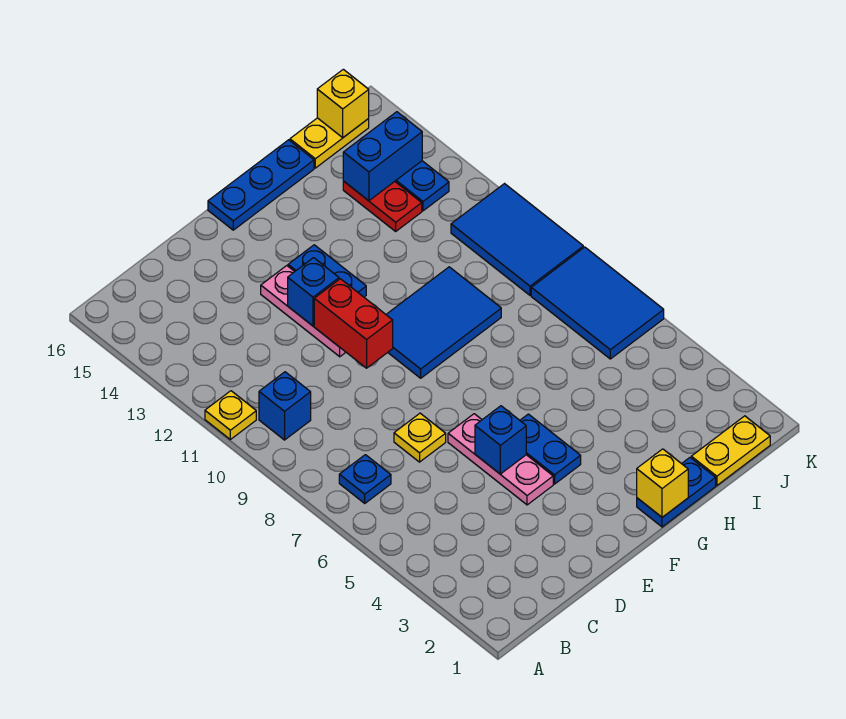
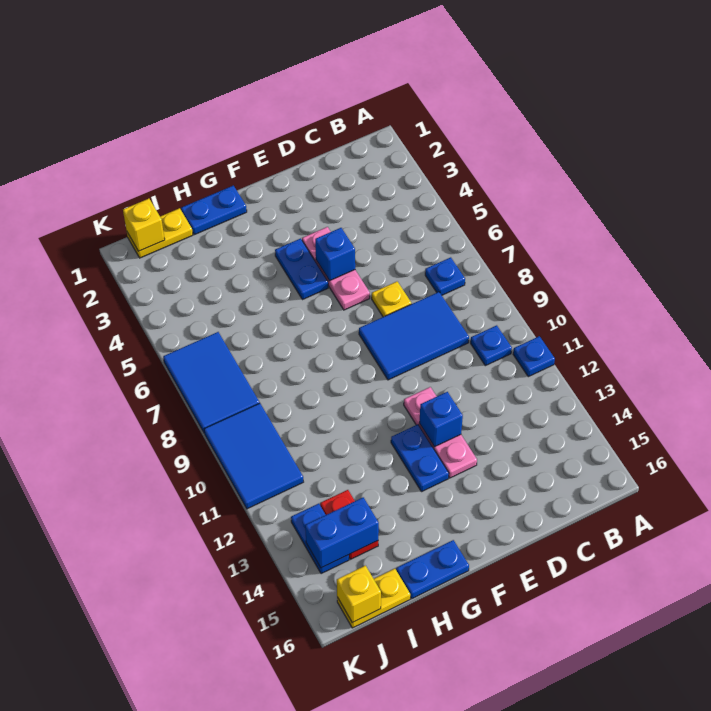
yellow plate A11 level 1 -> blue plate A11 level 1
blue brick B10 level 1 -> blue plate B10 level 1
red brick E10:E11 level 2 -> none
blue tile F9:H10 level 1 -> blue tile C8:E9 level 1
blue plate F16:H16 level 1 -> blue plate G16:H16 level 1
yellow brick G1 level 2 -> yellow brick J1 level 2

